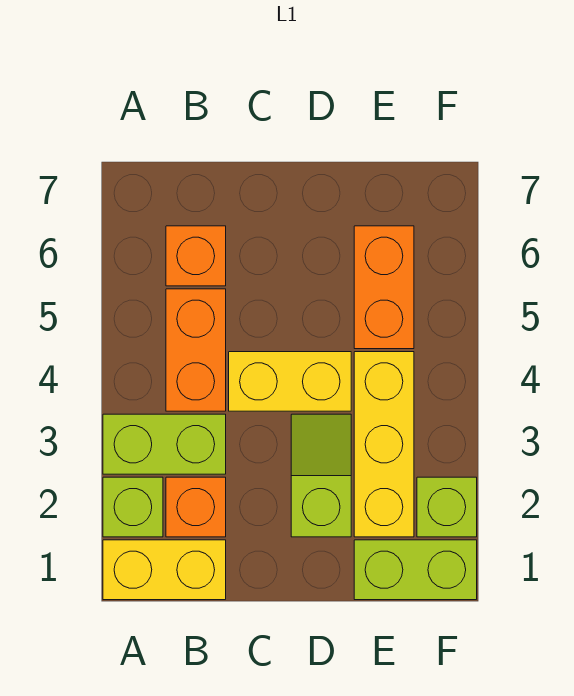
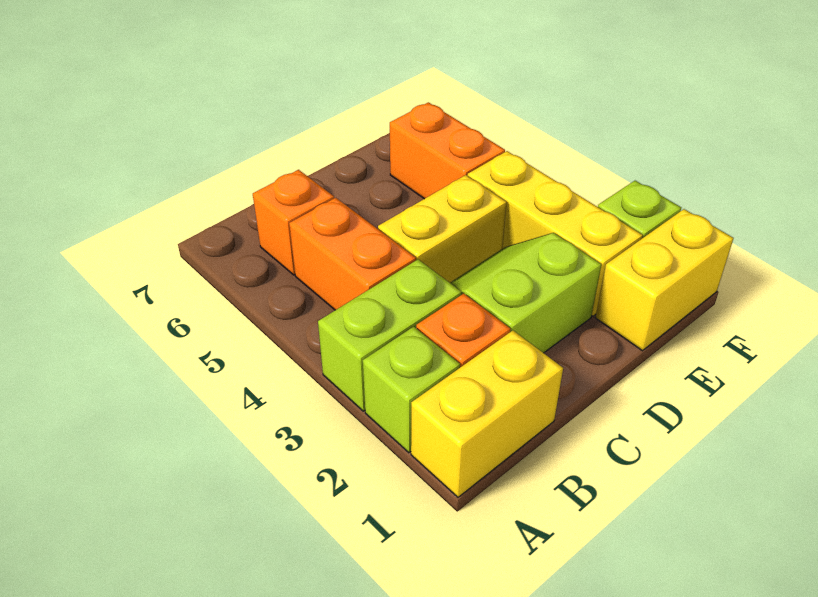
lime slope D2:D3 level 1 top 2 -> lime slope C2:D3 level 1 top 2
lime brick E1:F1 level 1 -> yellow brick E1:F1 level 1

